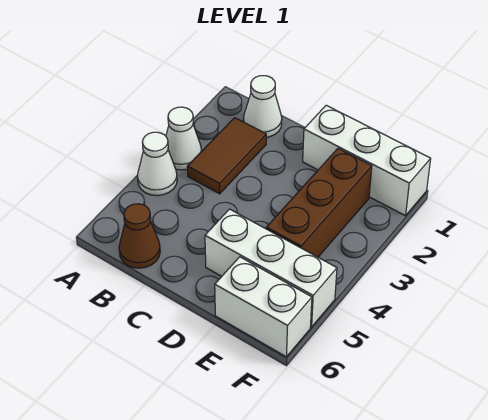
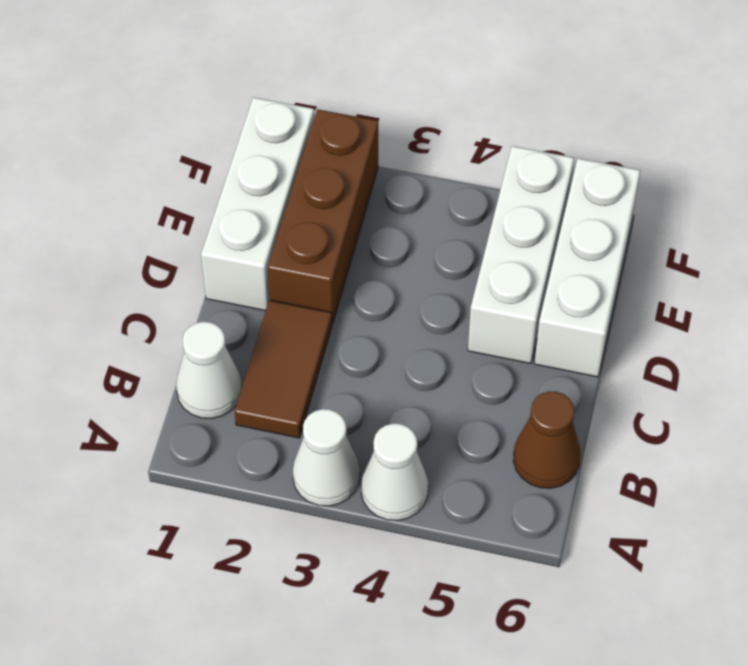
brown tile B2:B3 level 1 -> brown tile B2:C2 level 1
brown brick E2:E4 level 1 -> brown brick D2:F2 level 1
white brick E6:F6 level 1 -> white brick D6:F6 level 1

